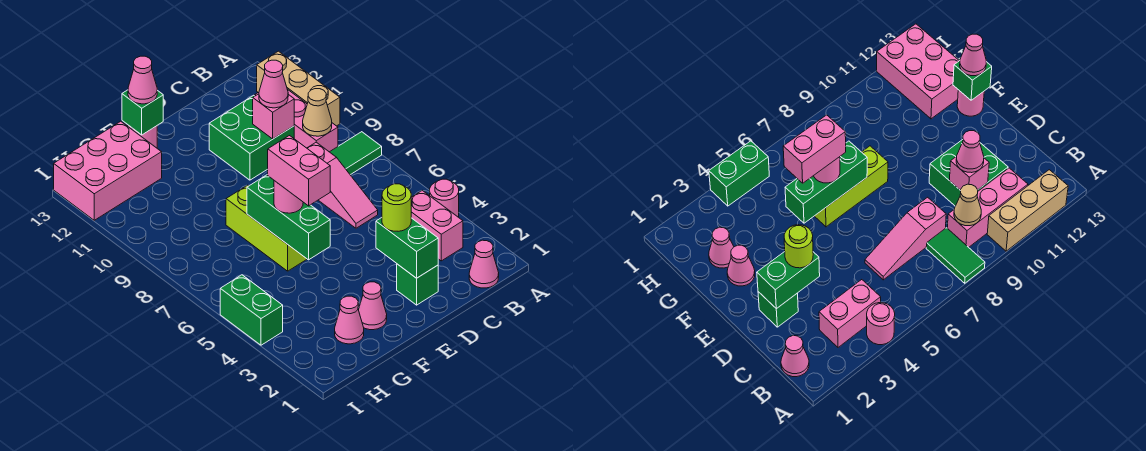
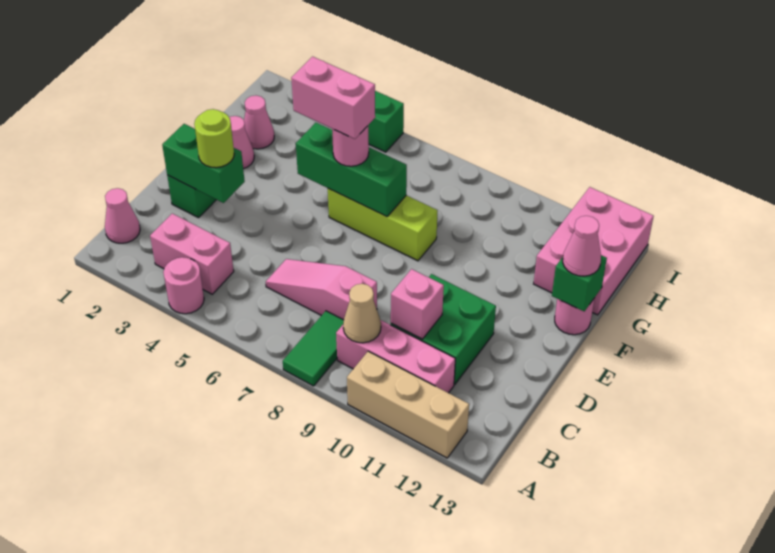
pink cone C10 level 3 -> none

